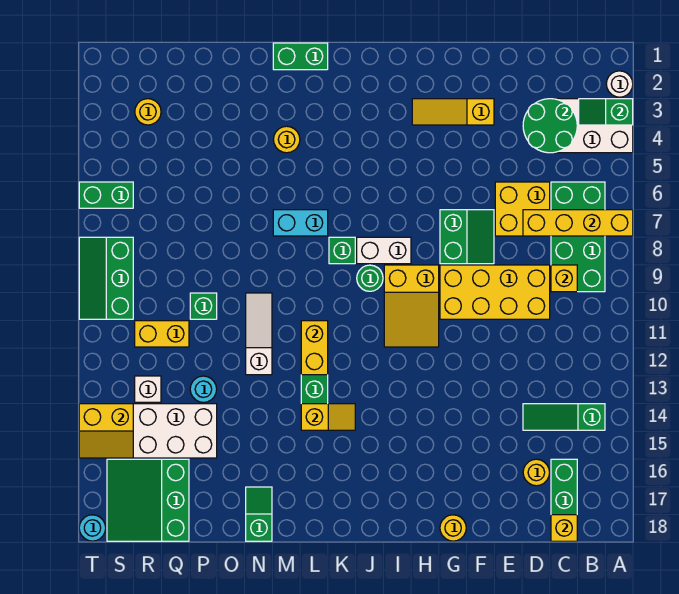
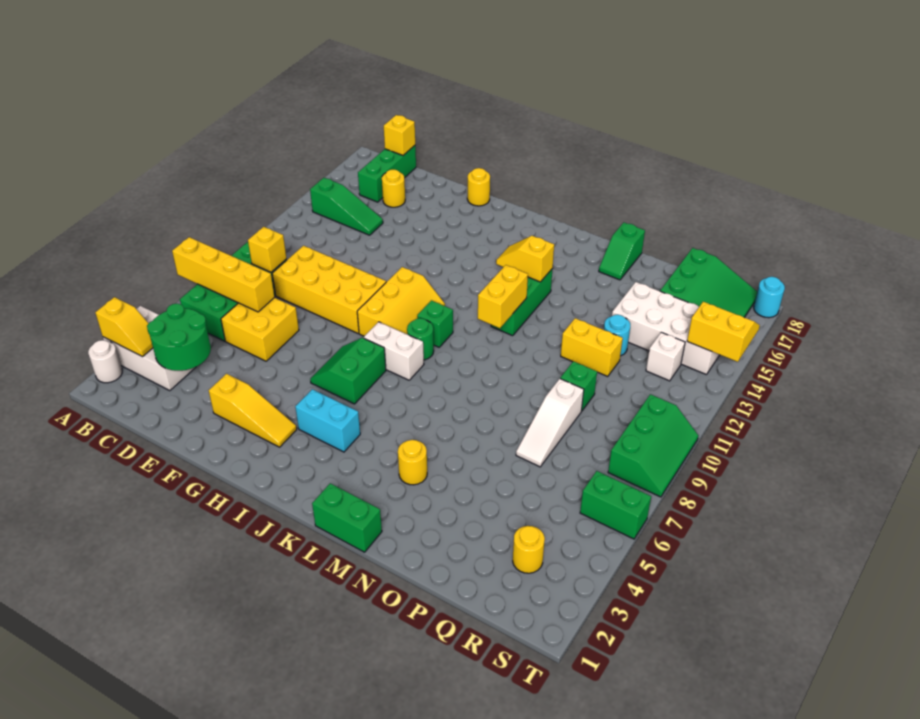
green slope A3:B3 level 2 top A -> yellow slope A3:B3 level 2 top A
green slope F7:G8 level 1 top G -> green slope H6:I7 level 1 top I
yellow slope H9:I11 level 1 top 9 -> yellow slope H9:I11 level 1 top H
green brick K8 level 1 -> green brick J10 level 1
cyan brick L7:M7 level 1 -> cyan brick I4:J4 level 1
white slope N10:N12 level 1 top 12 -> white slope P7:P9 level 1 top 9
yellow brick Q11:R11 level 1 -> yellow brick O12:P12 level 1

